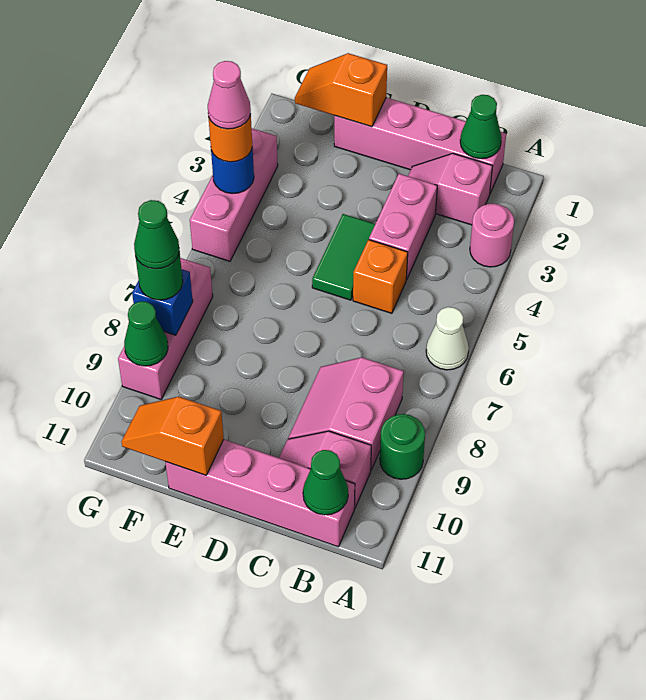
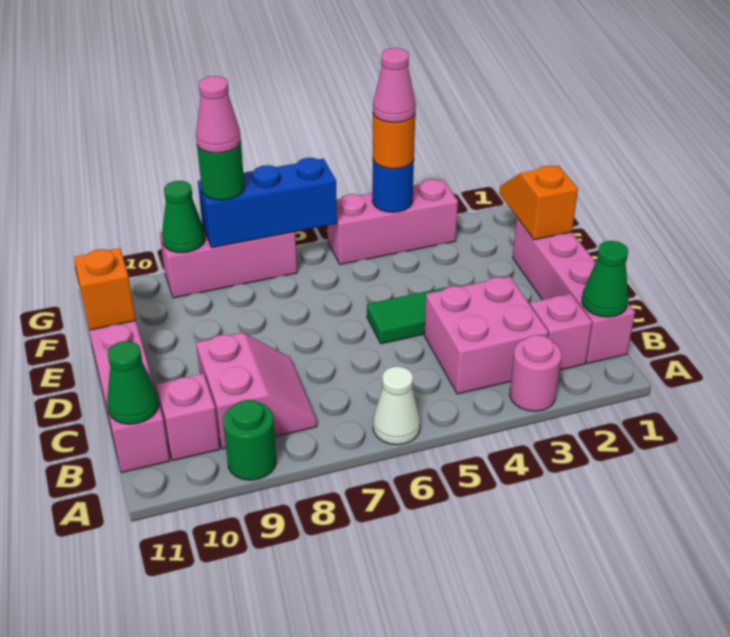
pink slope B8:C9 level 1 top B -> pink slope B8:C9 level 1 top 9
pink brick C3:C4 level 1 -> pink brick B3:C4 level 1
orange brick C5 level 1 -> none
blue brick G8 level 2 -> blue brick G6:G8 level 2
green cone G8 level 4 -> pink cone G8 level 4

